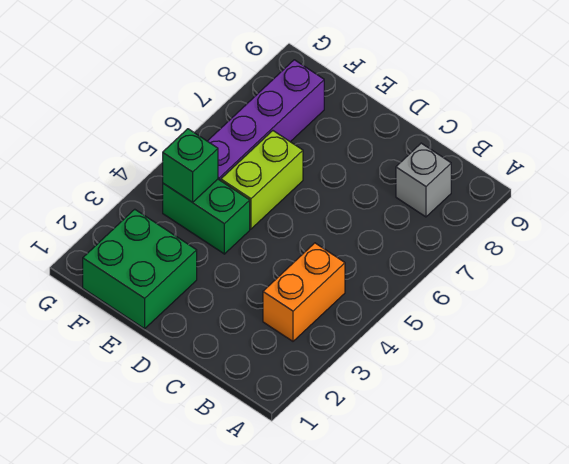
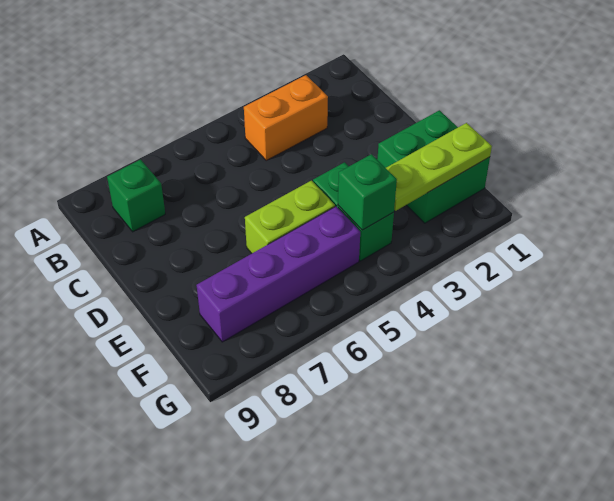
grey brick B8 level 1 -> green brick B8 level 1
none -> lime plate F1:F3 level 2

